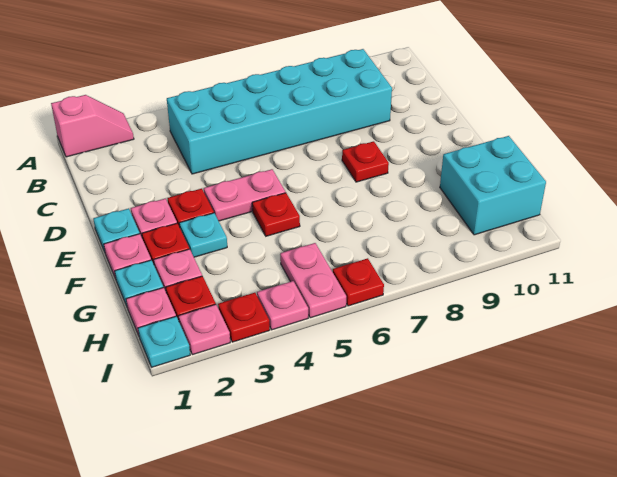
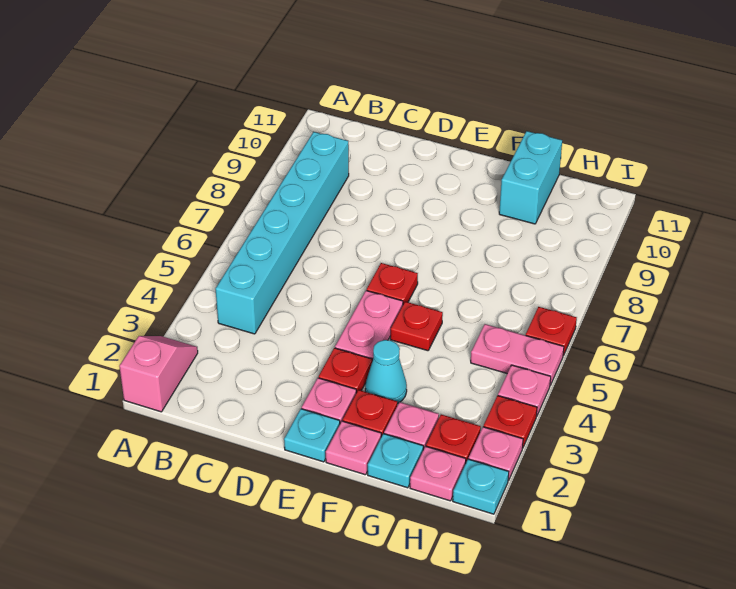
cyan brick B4:C9 level 1 -> cyan brick B4:B9 level 1
red plate E8 level 1 -> red plate E6 level 1
cyan plate F3 level 1 -> cyan cone F3 level 1
cyan brick G10:H11 level 1 -> cyan brick G10:G11 level 1

